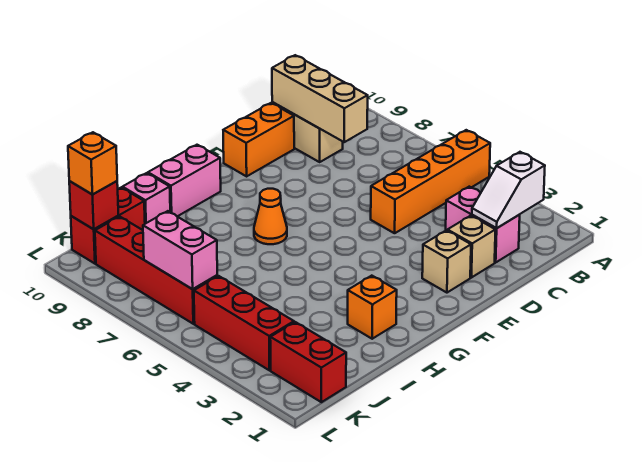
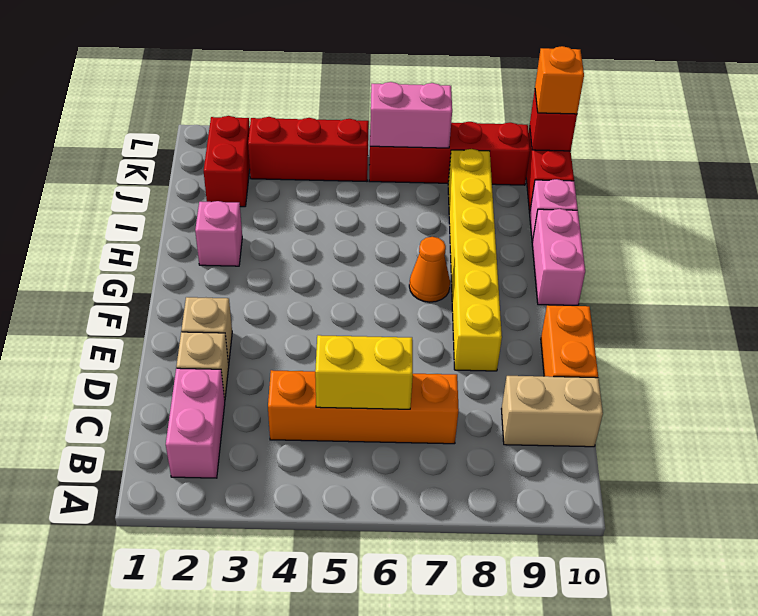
orange brick A5:D5 level 1 -> orange brick C4:C7 level 1
white slope B2:C2 level 2 top B -> none
pink brick C2:C3 level 1 -> pink brick B2:C2 level 1
none -> yellow brick C5:C6 level 2
tan brick C8:C10 level 2 -> none
none -> yellow brick E8:J8 level 1
orange brick H2 level 1 -> pink brick H2 level 1
red brick K1:K2 level 1 -> red brick J2:K2 level 1

